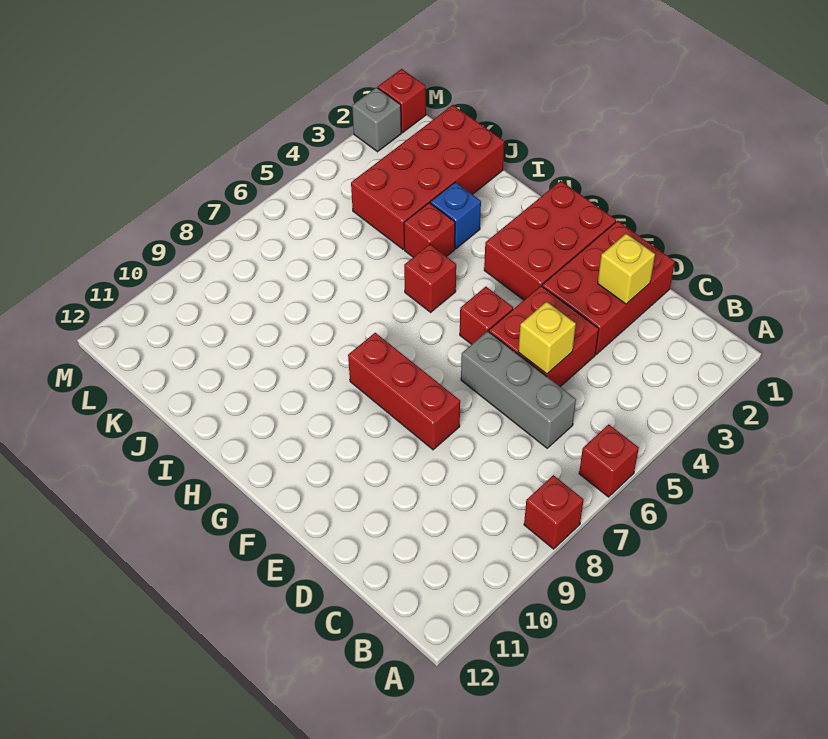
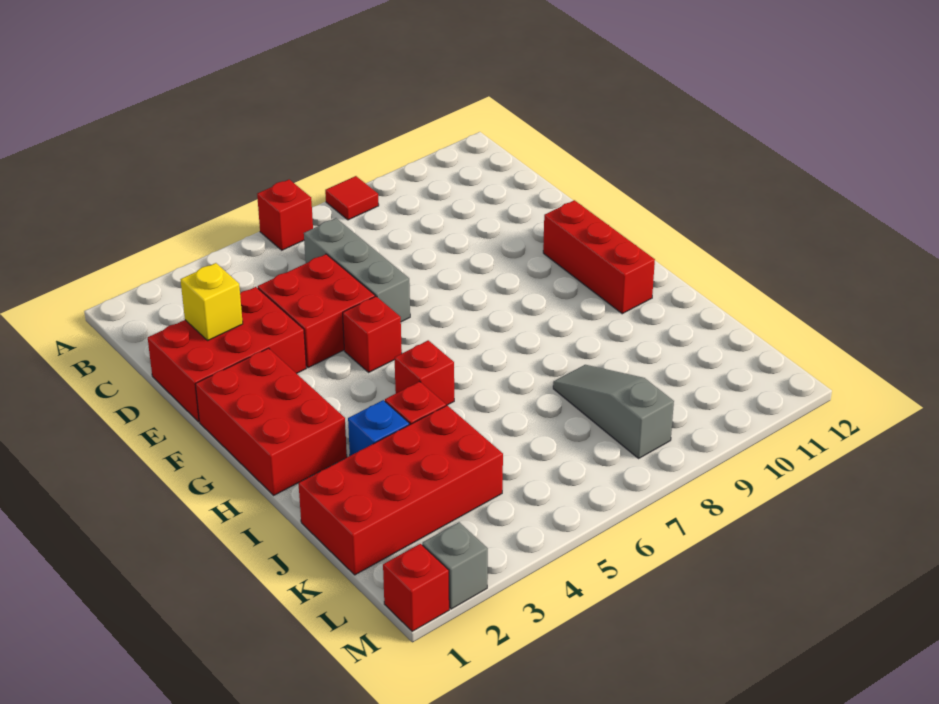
red brick A8 level 1 -> red tile A8 level 1
yellow brick D5 level 2 -> none
red brick E8:G8 level 1 -> red brick F11:H11 level 1
red brick F1:G3 level 1 -> red brick F1:H2 level 1
none -> grey slope J8:L8 level 1 top L

